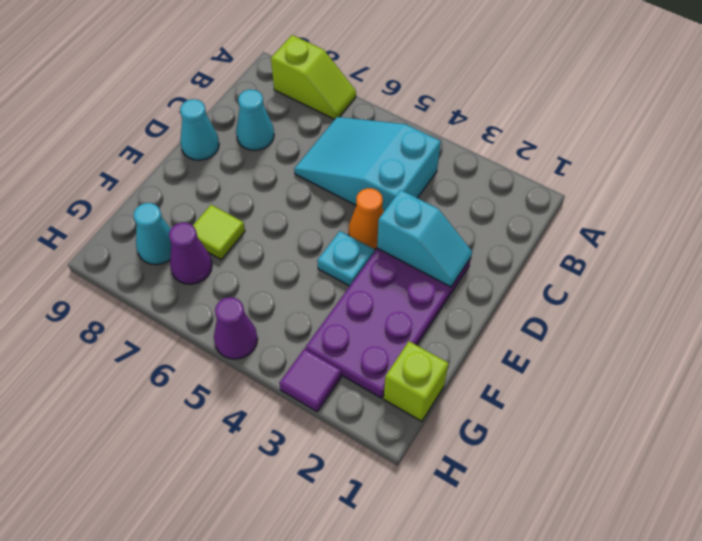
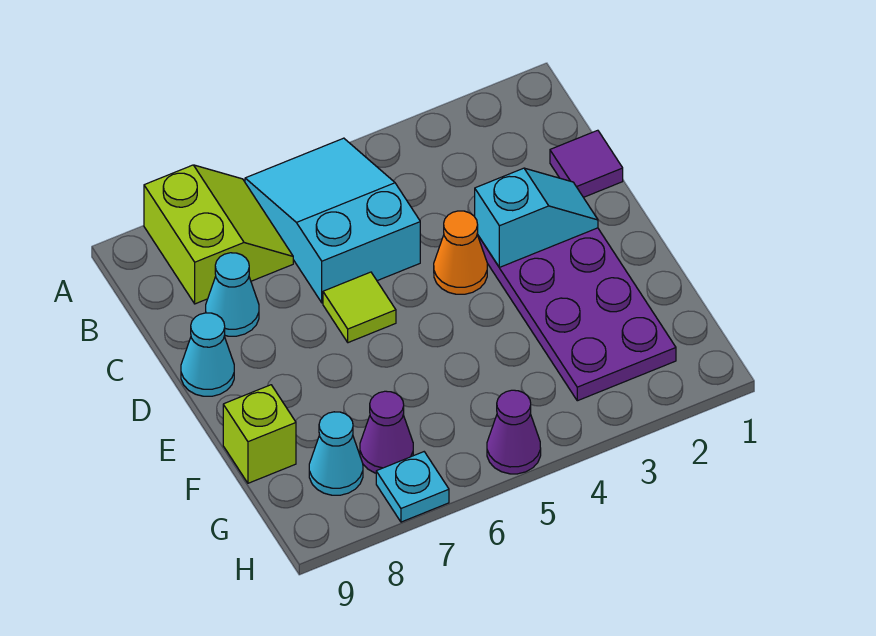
lime slope A7:A8 level 1 top 8 -> lime slope A7:B8 level 1 top 8
cyan slope B4:C6 level 1 top 4 -> cyan slope A5:C6 level 1 top C
cyan plate E4 level 1 -> cyan plate H7 level 1
lime tile F7 level 1 -> lime tile D6 level 1
lime brick G1 level 1 -> lime brick F9 level 1
purple tile H3 level 1 -> purple tile C1 level 1

